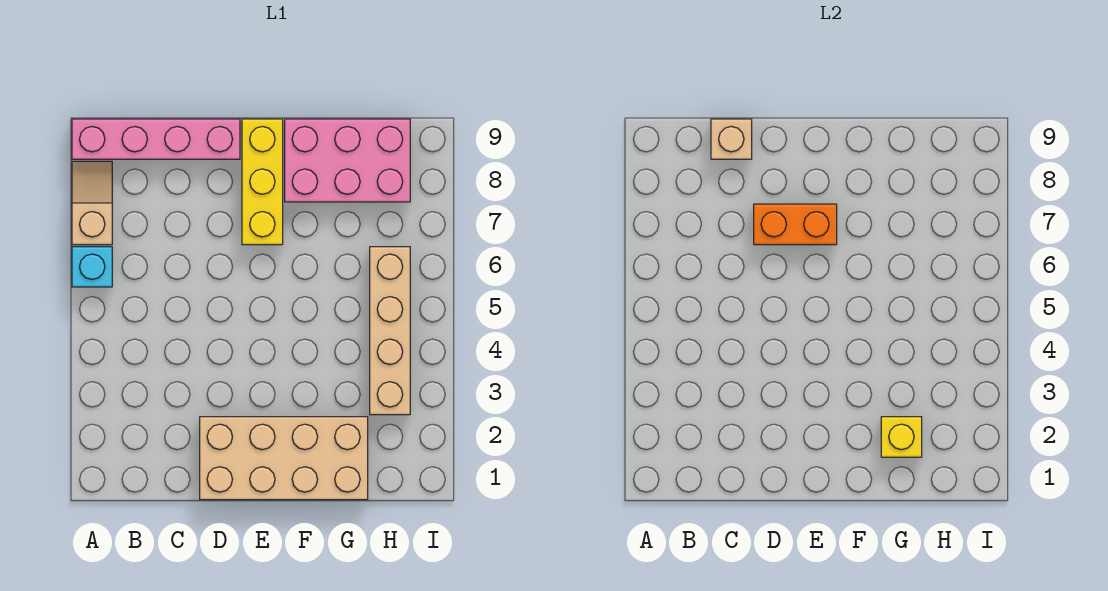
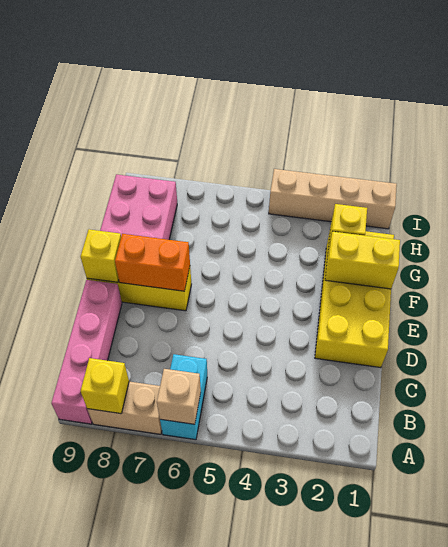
cyan brick A6 level 1 -> cyan brick A6:B6 level 1
tan slope A7:A8 level 1 top 7 -> tan brick A7:A8 level 1
none -> yellow brick A8 level 2
tan brick C9 level 2 -> tan brick A6 level 2
tan brick D1:G2 level 1 -> yellow brick D1:G2 level 1
orange brick D7:E7 level 2 -> orange brick E7:E8 level 2
none -> yellow brick E9 level 2
none -> yellow brick F1:F2 level 2
tan brick H3:H6 level 1 -> tan brick I1:I4 level 1

